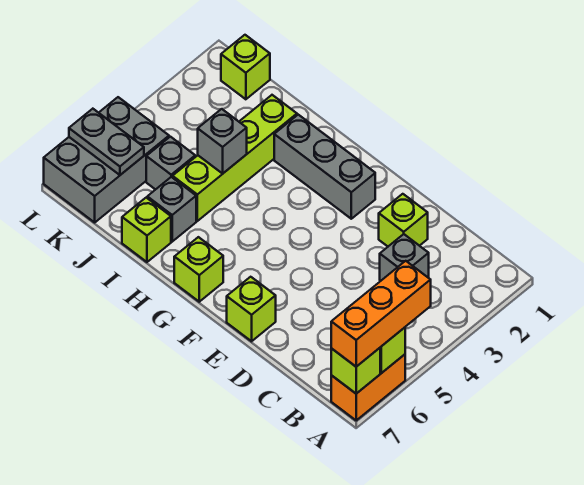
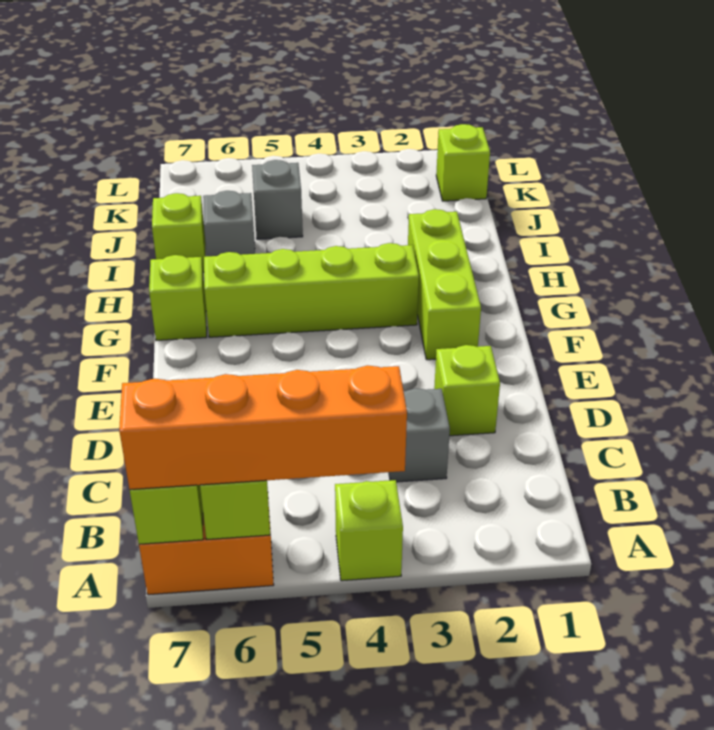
orange brick A5:A7 level 3 -> orange brick A4:A7 level 3
lime brick E7 level 1 -> lime brick A4 level 1
grey brick F2:H2 level 1 -> lime brick F2:H2 level 1
lime brick I2:I5 level 1 -> lime brick G3:G6 level 1
grey brick I4 level 2 -> none
grey brick K5:L7 level 1 -> none
grey plate K6:L6 level 2 -> none

